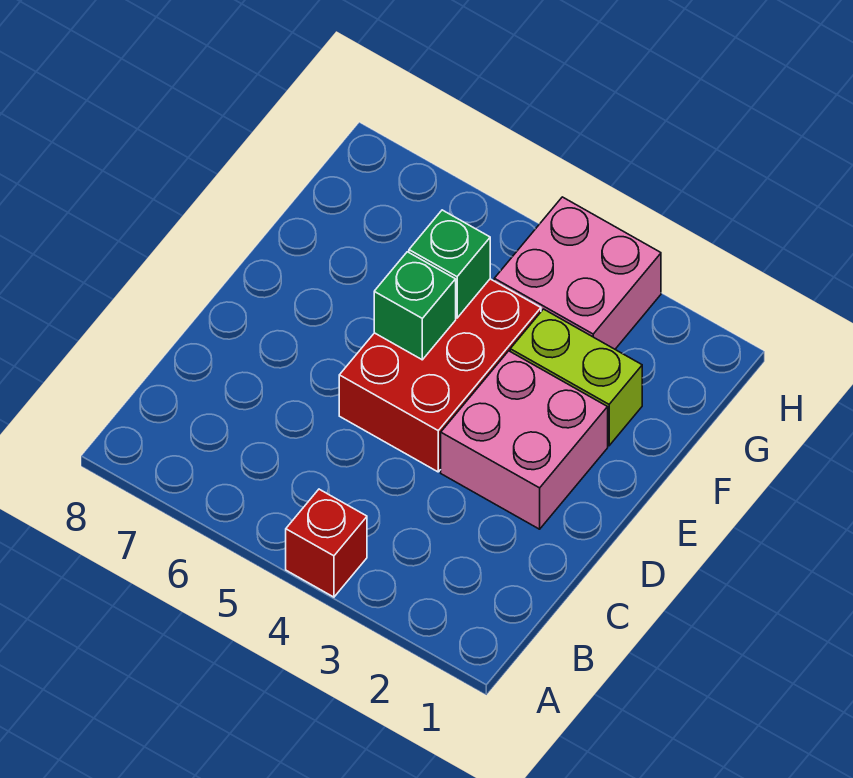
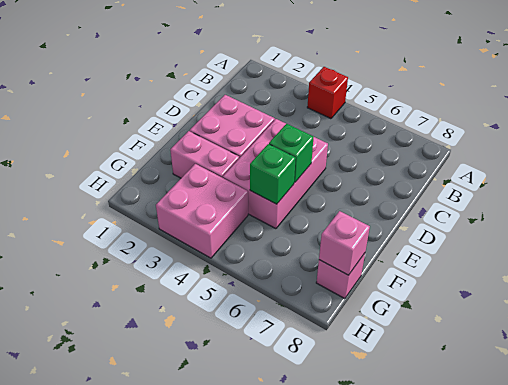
red brick D4:F5 level 1 -> pink brick D4:F5 level 1
lime brick F2:F3 level 1 -> pink brick F2:F3 level 1
none -> pink brick G8 level 1
none -> pink brick G8 level 2

